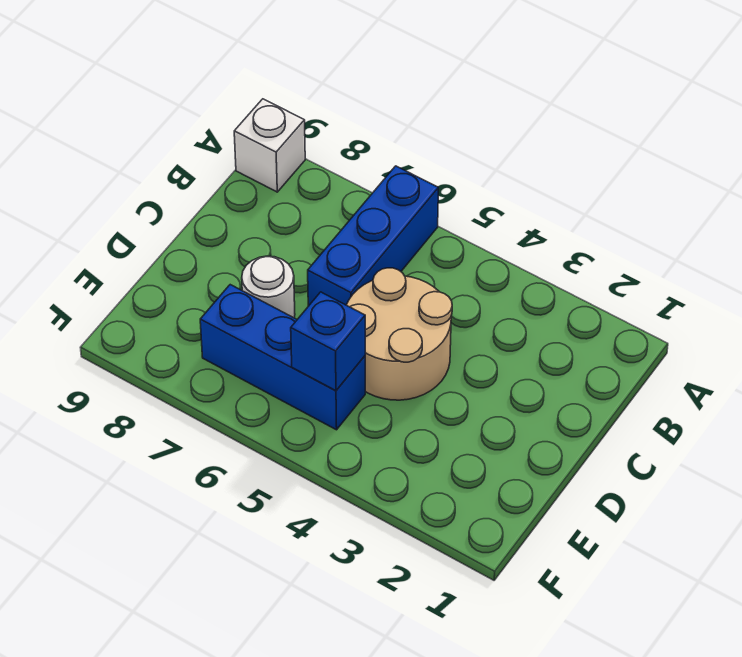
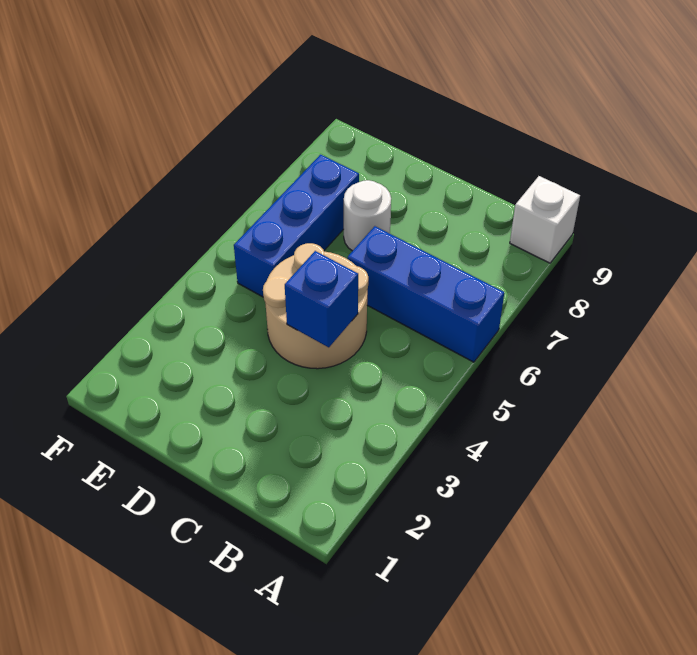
blue brick E5 level 2 -> blue brick C4 level 2

